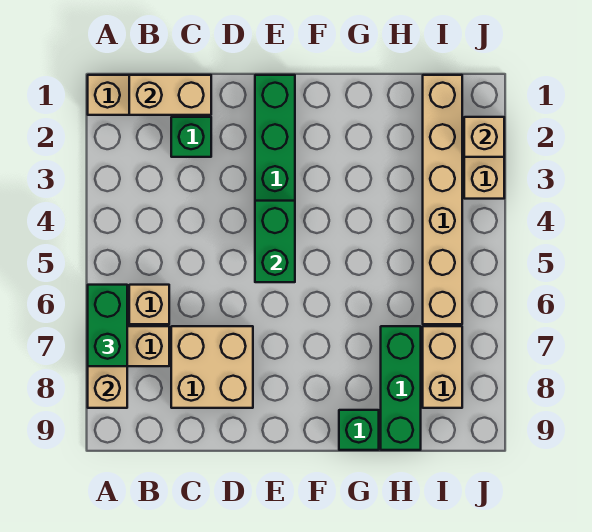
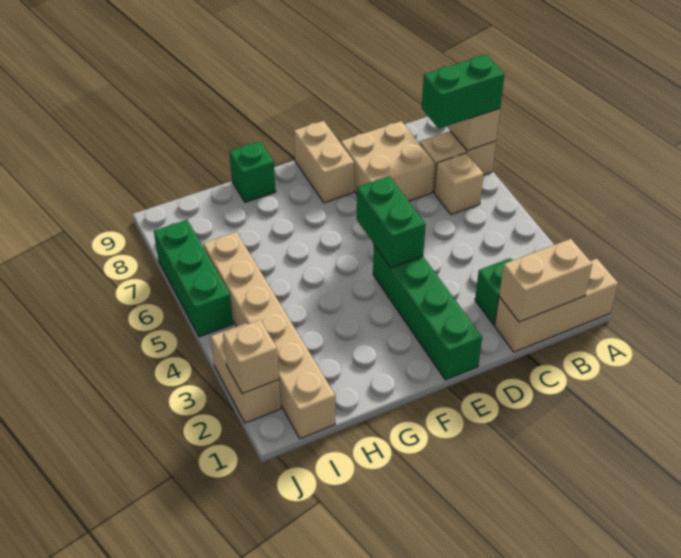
green brick A6:A7 level 3 -> green brick A7:B7 level 3
green brick H7:H9 level 1 -> green brick J5:J7 level 1
tan brick I7:I8 level 1 -> tan brick E8:E9 level 1

